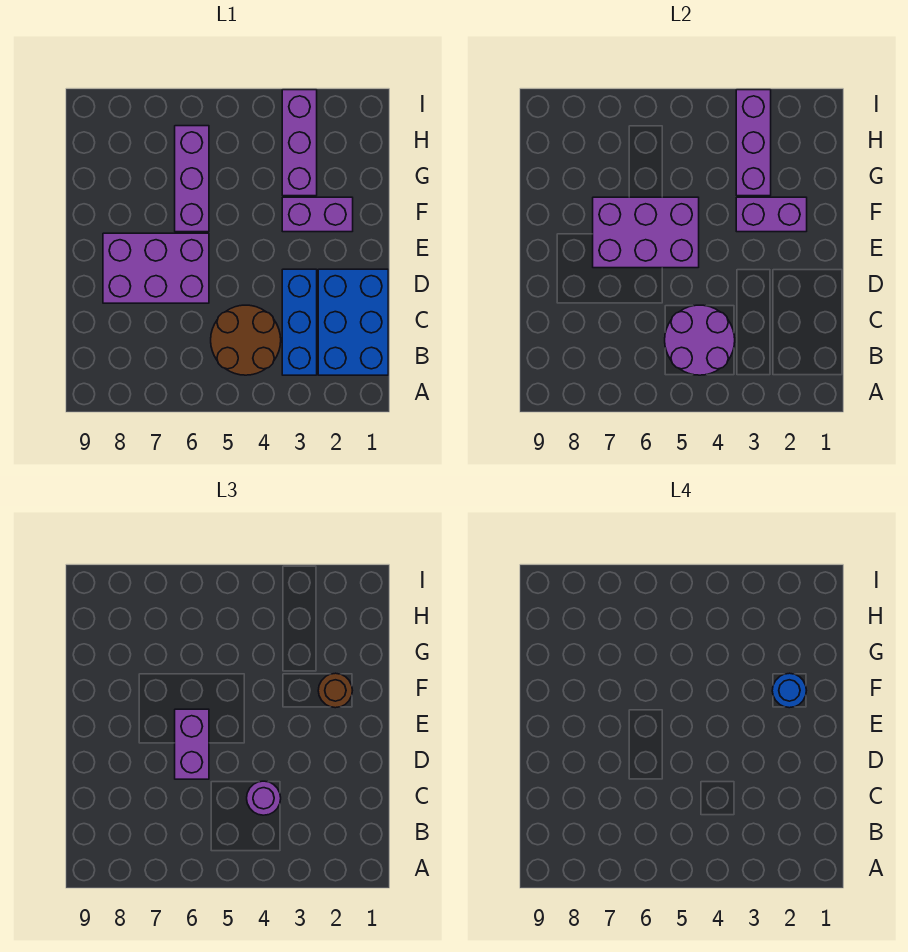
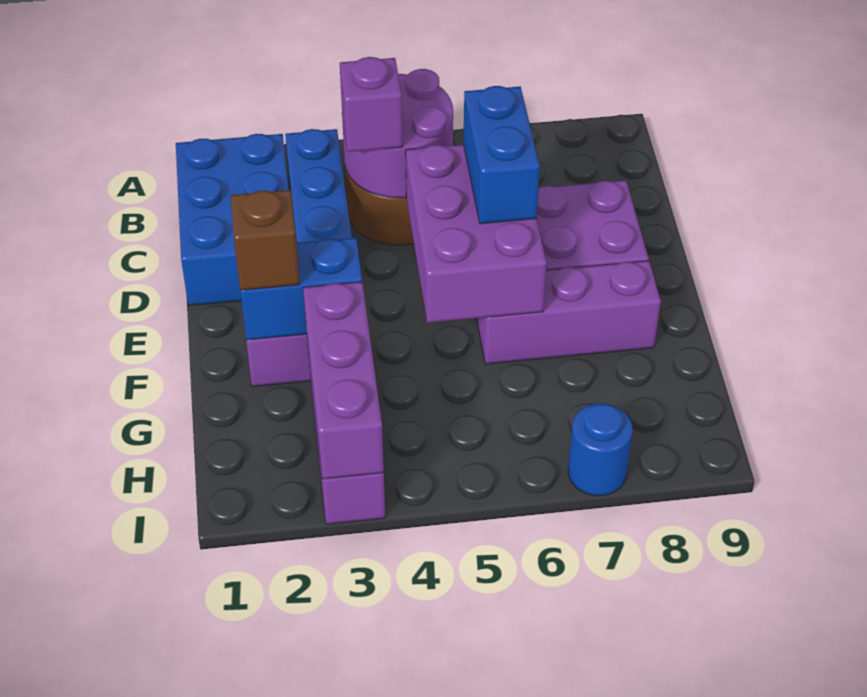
purple round brick C4 level 3 -> purple brick C4 level 3
purple brick D6:E6 level 3 -> blue brick D6:E6 level 3
purple brick E5:F7 level 2 -> purple brick D5:F6 level 2
purple brick F2:F3 level 2 -> blue brick F2:F3 level 2
brown round brick F2 level 3 -> brown brick F2 level 3
blue round brick F2 level 4 -> blue round brick I7 level 1
purple brick F6:H6 level 1 -> purple brick F6:F8 level 1

